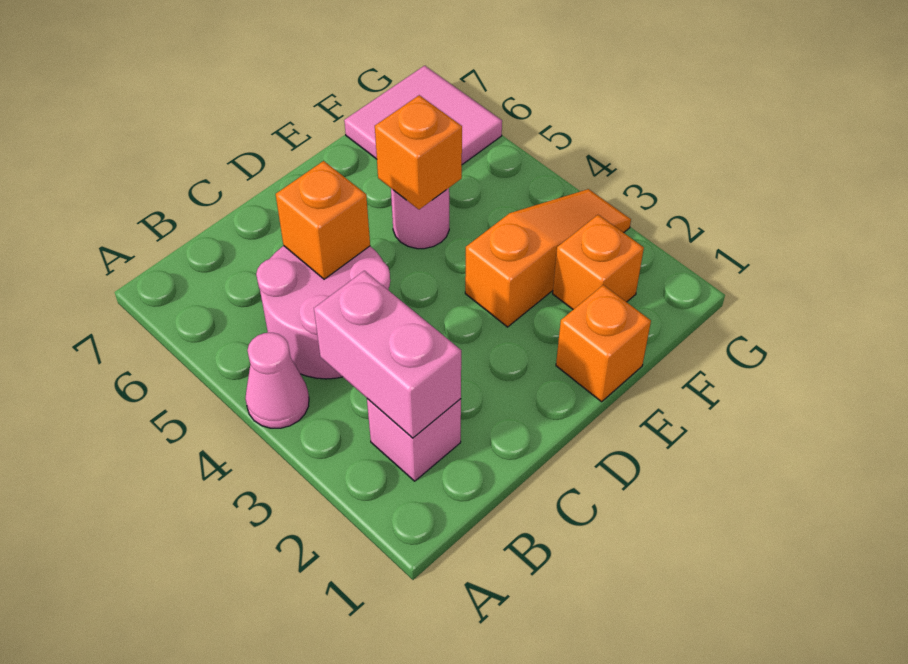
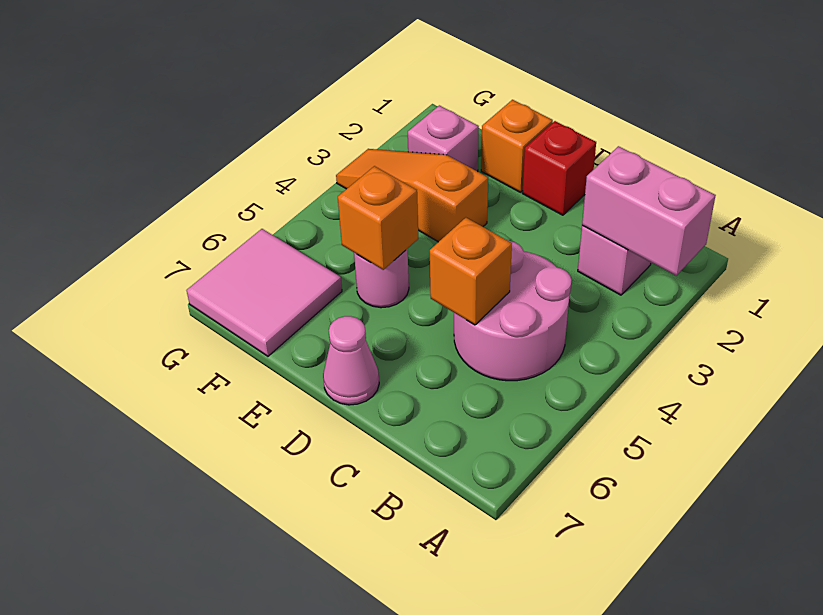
pink cone A4 level 1 -> pink cone D7 level 1
pink brick B2:B3 level 2 -> pink brick A2:B2 level 2
none -> red brick D1 level 1
orange brick F2 level 1 -> pink brick F2 level 1

